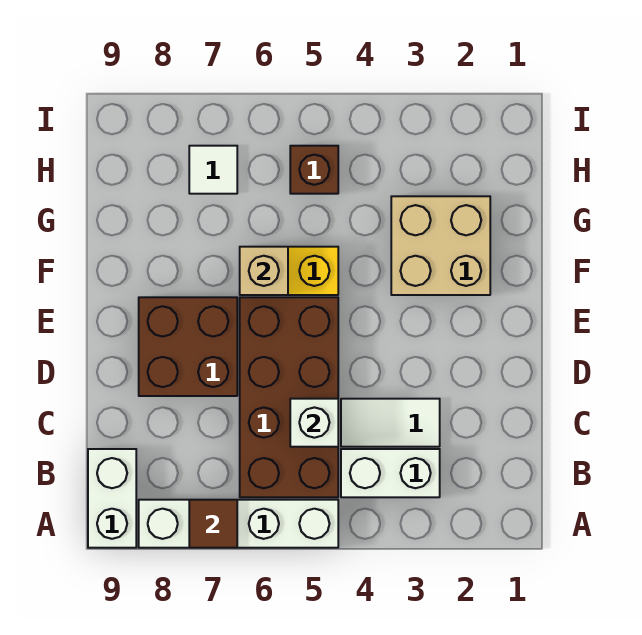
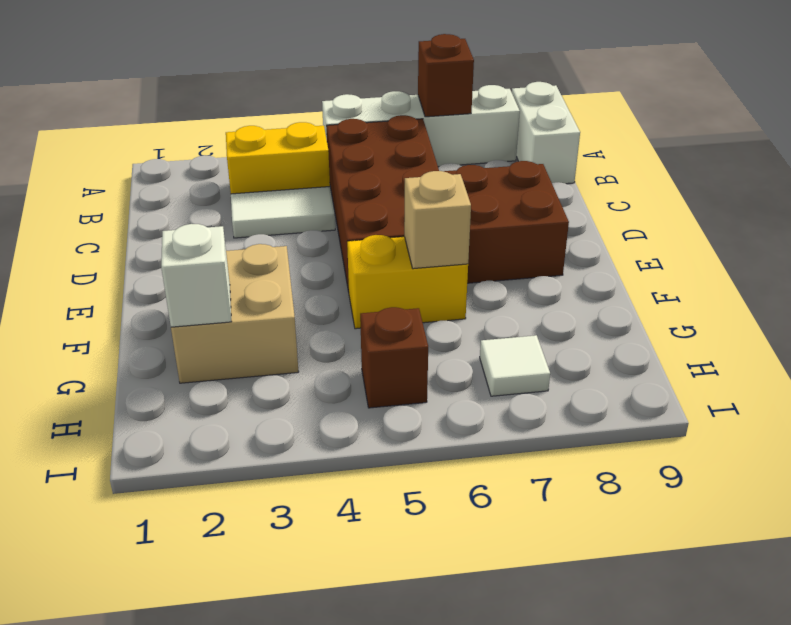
brown tile A7 level 2 -> brown brick A7 level 2
white brick B3:B4 level 1 -> yellow brick B3:B4 level 1
white brick C5 level 2 -> white brick G2 level 2

